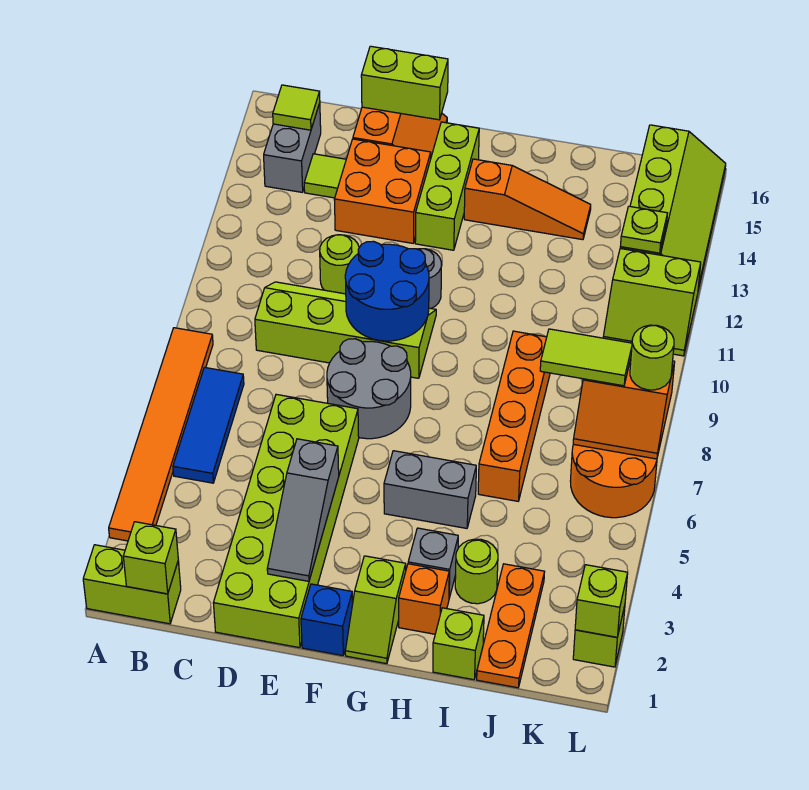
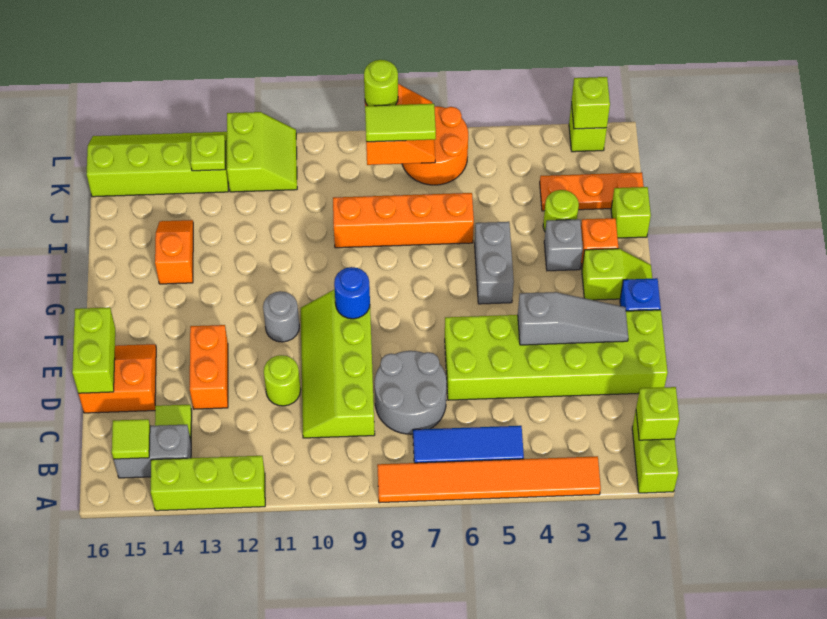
orange brick D13:E14 level 1 -> orange brick D13:E13 level 1
grey round brick E7:F8 level 1 -> grey round brick C7:D8 level 1
blue round brick E9:F10 level 2 -> blue round brick F9 level 2
lime brick F13:F15 level 1 -> lime brick A12:A14 level 1
orange slope G14:I14 level 1 top G -> orange slope H14:I14 level 1 top H
lime tile J8:K8 level 3 -> lime tile K7:K8 level 3

